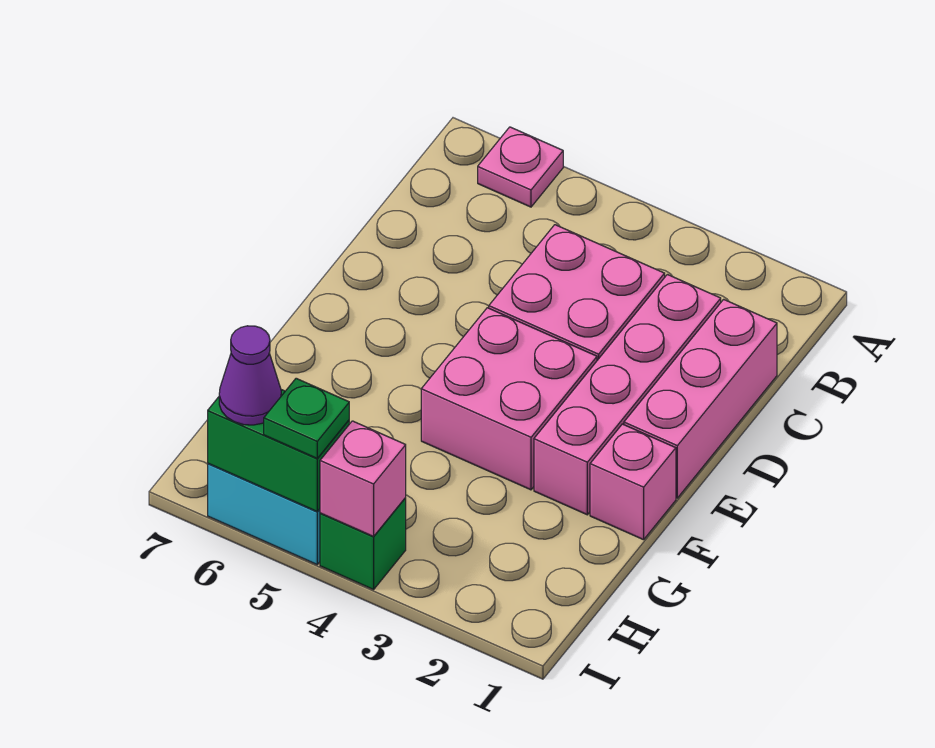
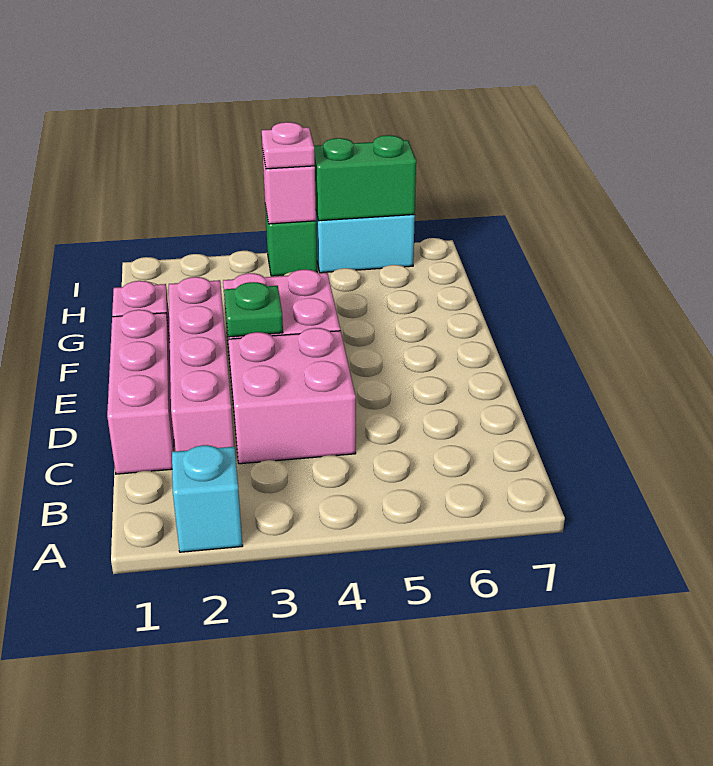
none -> cyan brick A2 level 1
pink plate A6 level 1 -> pink plate I4 level 3
green plate I5 level 3 -> green plate E3 level 2
purple cone I6 level 3 -> none

